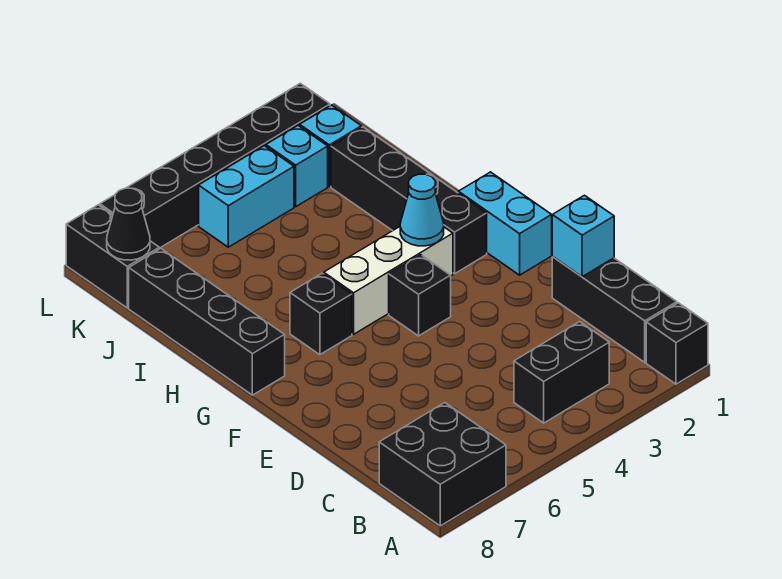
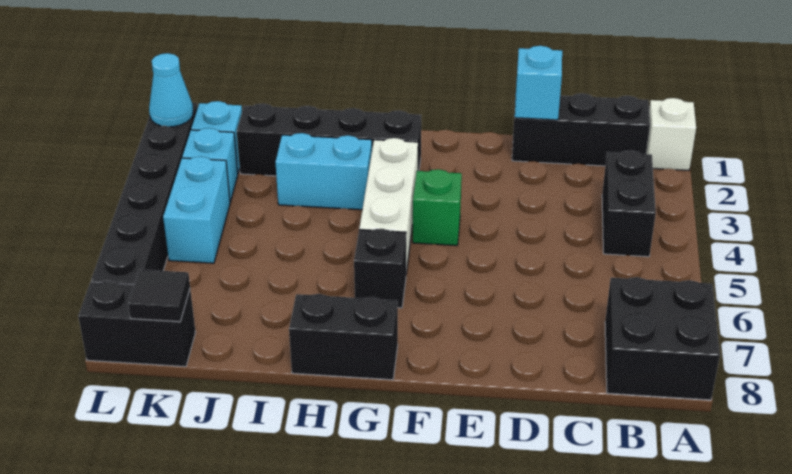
black brick A1 level 1 -> white brick A1 level 1
cyan brick F1:G1 level 1 -> cyan brick H3:I3 level 1
black brick F4 level 1 -> green brick F4 level 1
cyan cone G3 level 2 -> cyan cone L2 level 2
black brick G8:J8 level 1 -> black brick G8:H8 level 1
black cone K8 level 2 -> black tile K8 level 2

